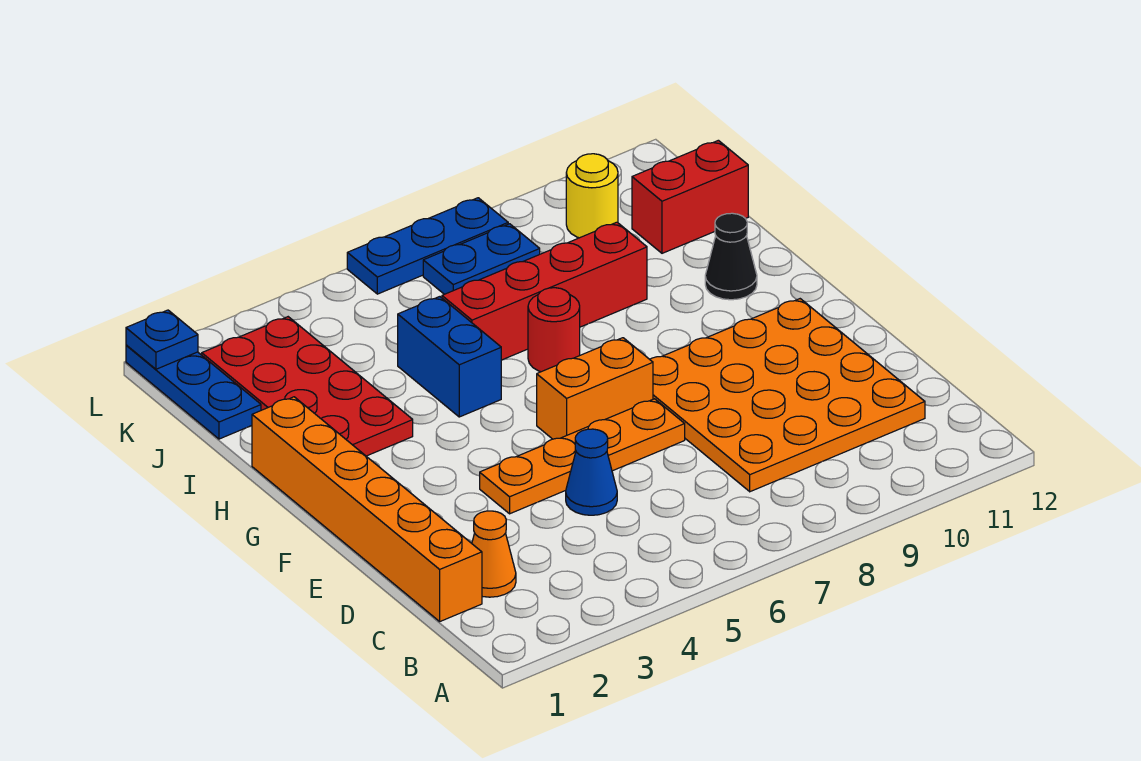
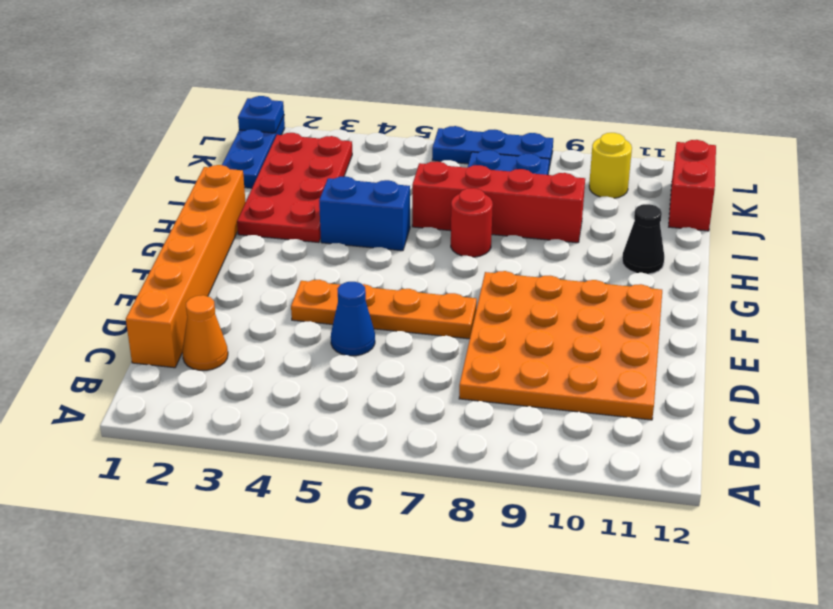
orange brick F6:F7 level 1 -> none
blue brick H5:I5 level 1 -> blue brick H4:H5 level 1
red brick J11:J12 level 1 -> red brick J12:K12 level 1

